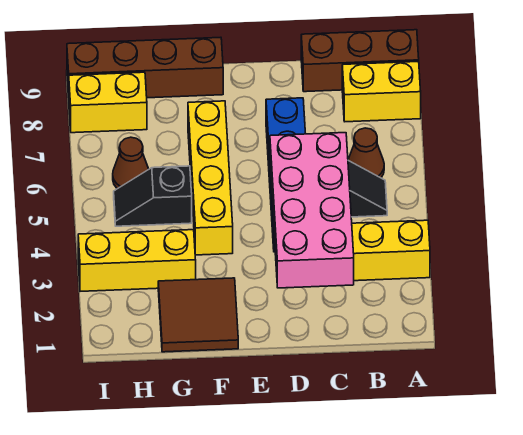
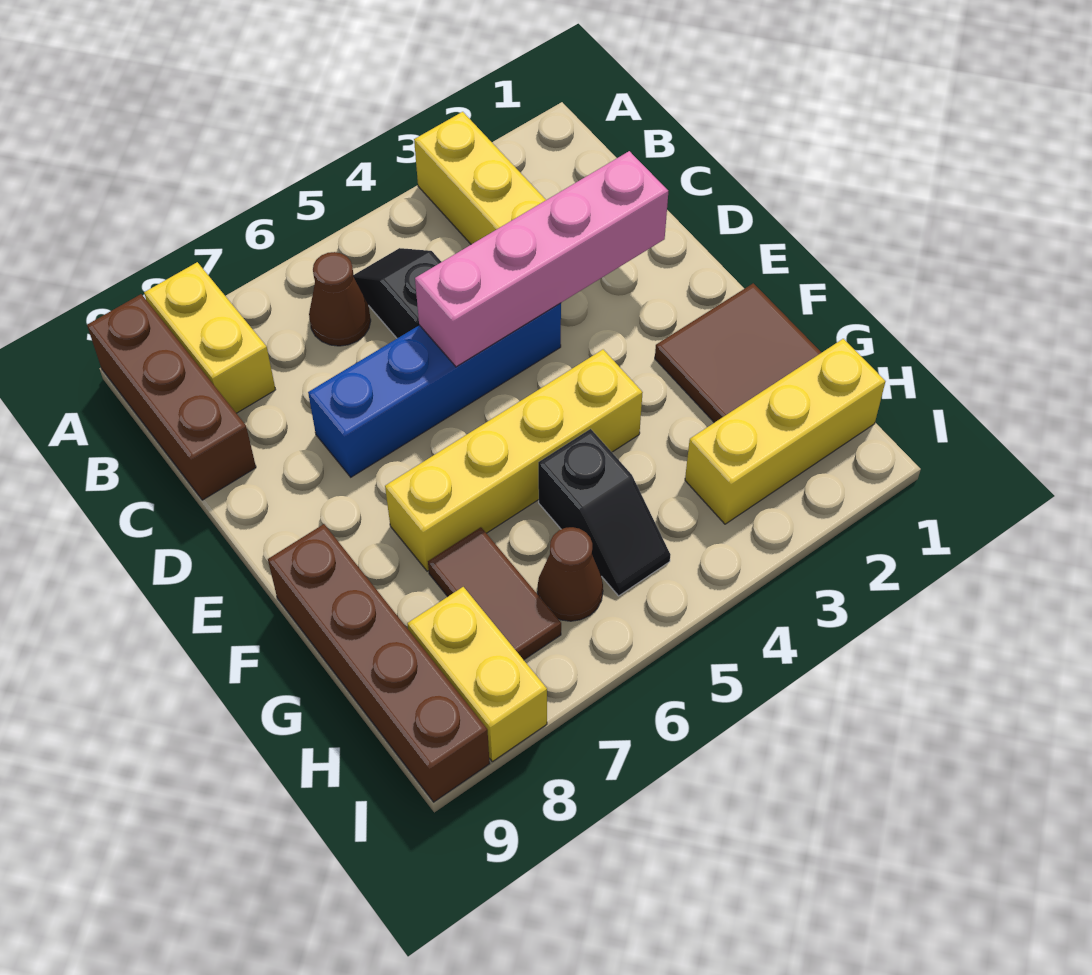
pink brick C2:D5 level 2 -> pink brick D2:D5 level 2
yellow brick G3:I3 level 1 -> yellow brick H1:H3 level 1
none -> brown tile G7:H7 level 1

